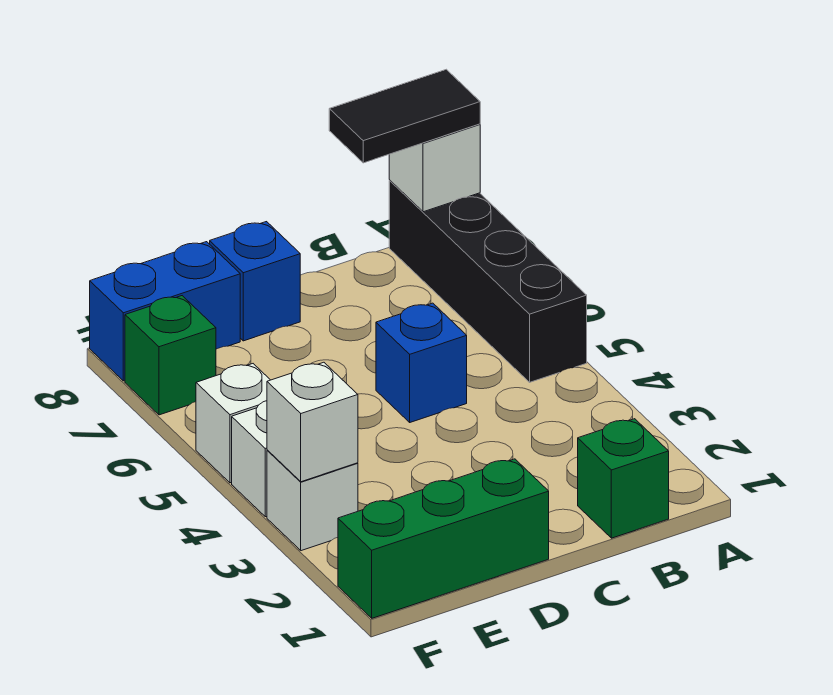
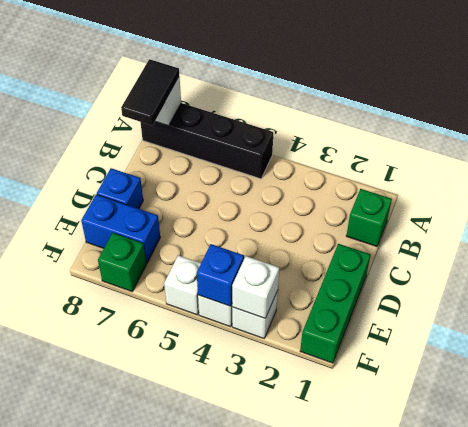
blue brick C5 level 1 -> blue brick F4 level 2
blue brick E8:F8 level 1 -> blue brick E7:E8 level 1

